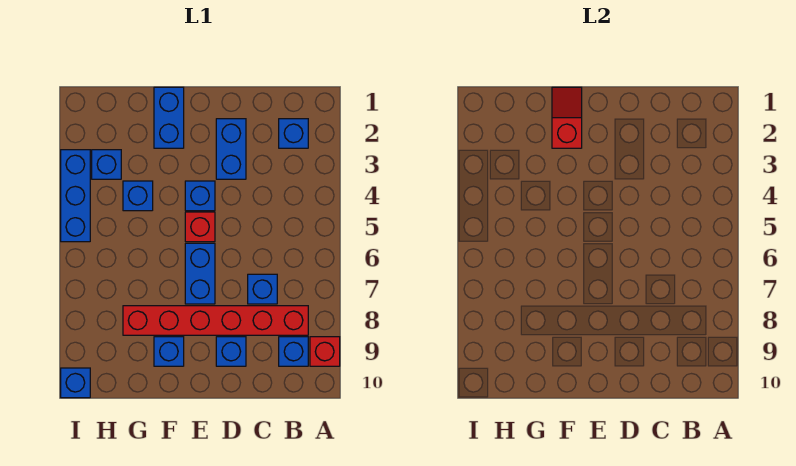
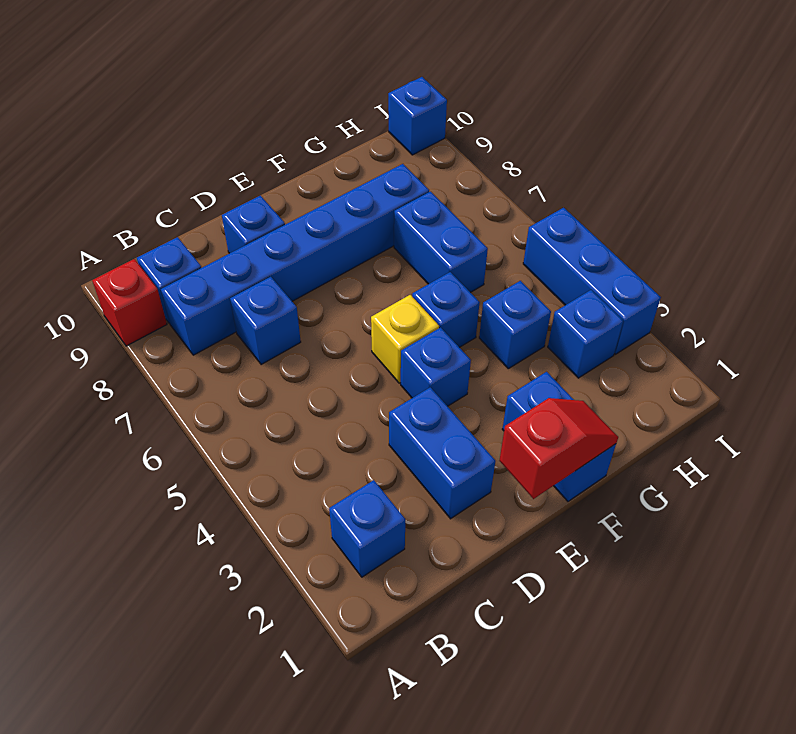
red brick B8:G8 level 1 -> blue brick B8:G8 level 1
red brick E5 level 1 -> yellow brick E5 level 1
blue brick E6:E7 level 1 -> blue brick G6:G7 level 1
red slope F1:F2 level 2 top 2 -> red slope E1:F1 level 2 top E
blue brick F9 level 1 -> blue brick F5 level 1

